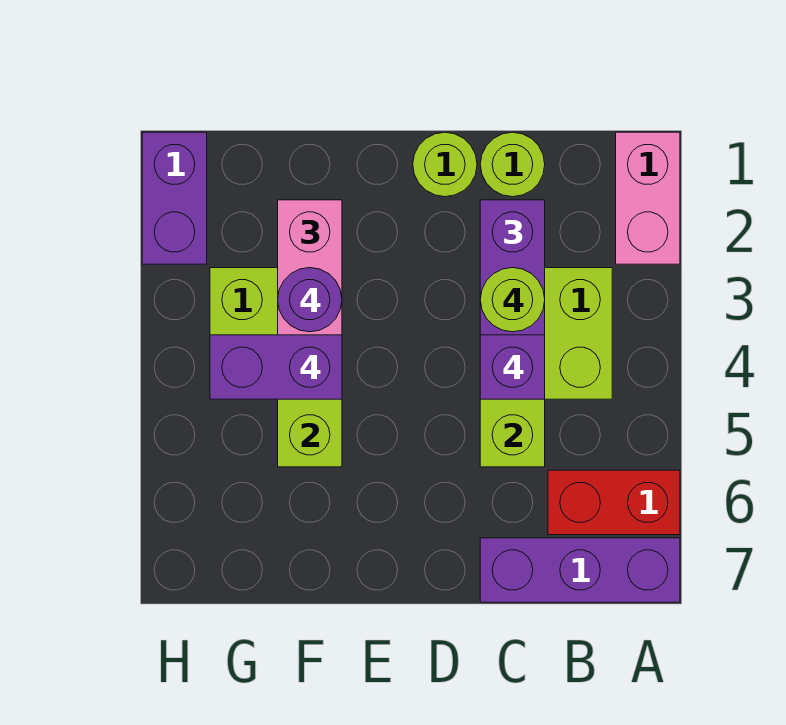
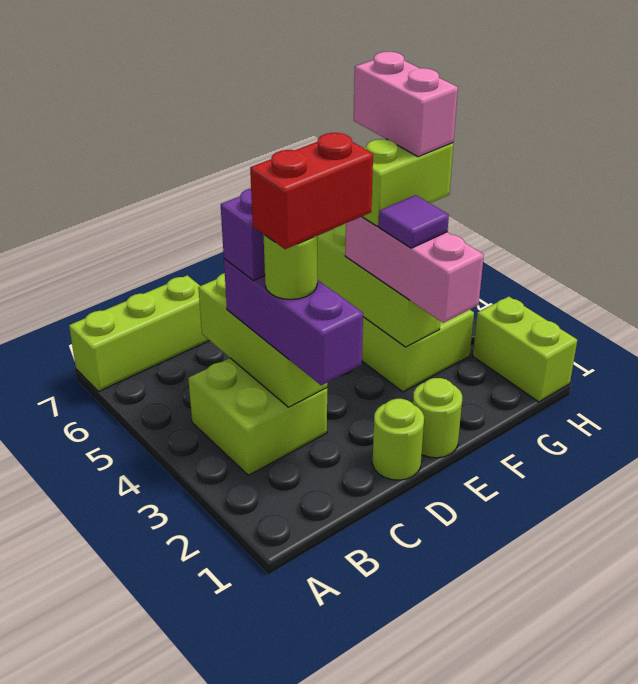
pink brick A1:A2 level 1 -> pink brick G4:G5 level 5
red brick A6:B6 level 1 -> red brick C3:D3 level 5
purple brick A7:C7 level 1 -> lime brick A7:C7 level 1
lime round brick C1 level 1 -> lime round brick E1 level 1
purple round brick F3 level 4 -> purple tile F3 level 4
purple brick F4:G4 level 4 -> lime brick F4:G4 level 4
purple brick H1:H2 level 1 -> lime brick H1:H2 level 1

